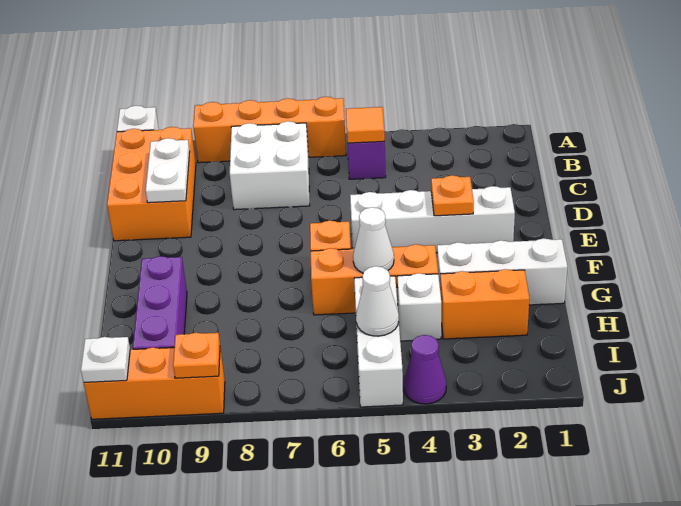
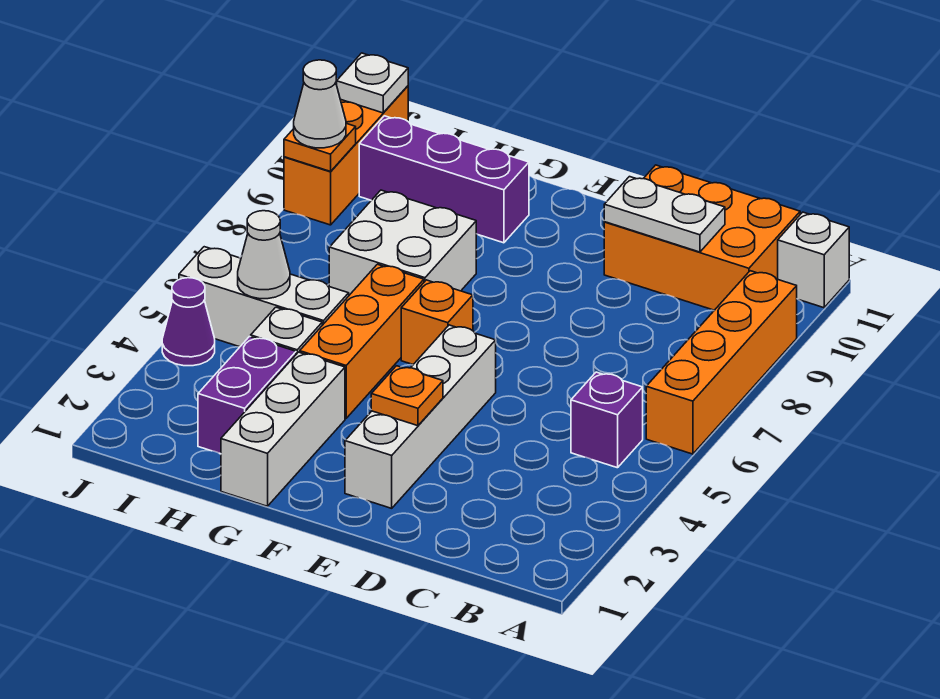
orange tile B5 level 2 -> none
white brick B7:C8 level 1 -> white brick G7:H8 level 1
white cone G5 level 2 -> white cone J9 level 3
orange brick H2:H3 level 1 -> purple brick H2:H3 level 1

